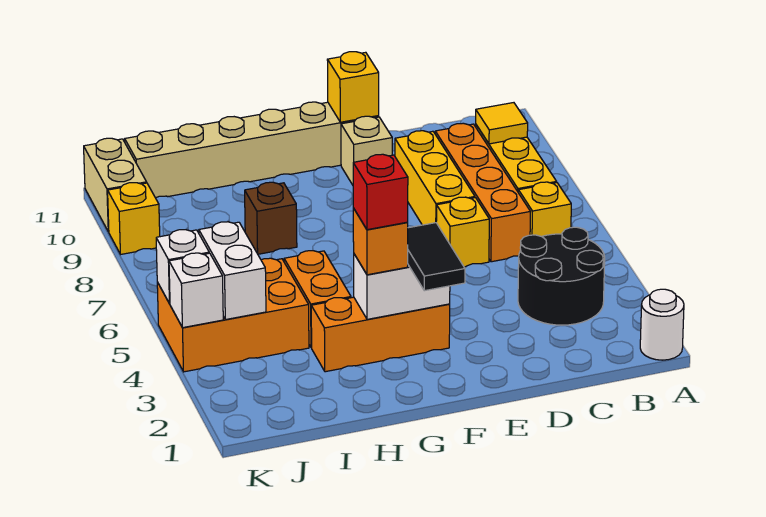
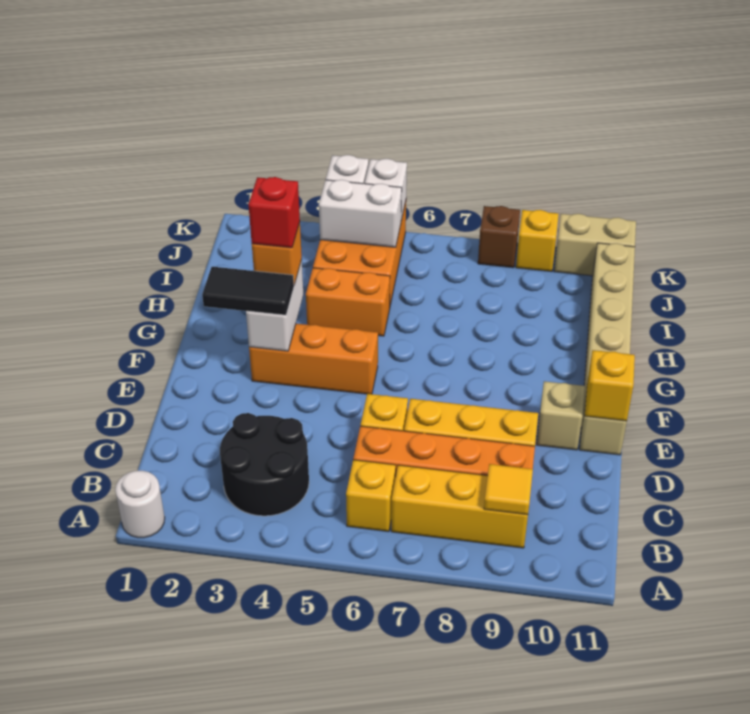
orange brick F3:H3 level 1 -> orange brick F3:F5 level 1
brown brick H8 level 1 -> brown brick K8 level 1

